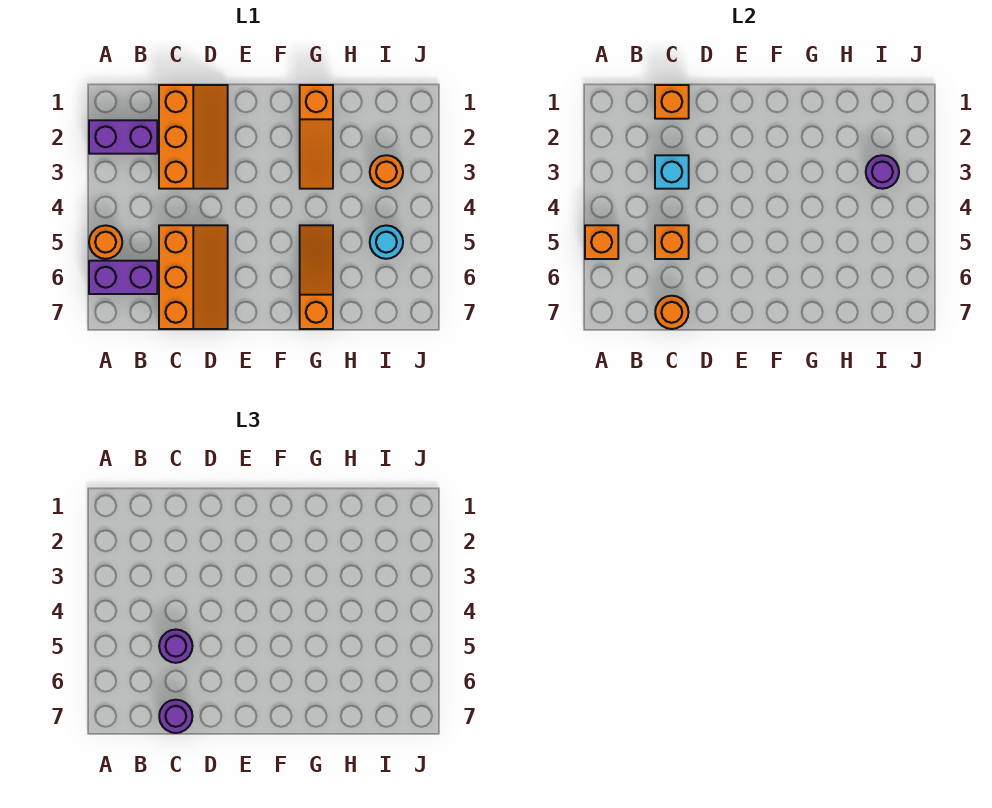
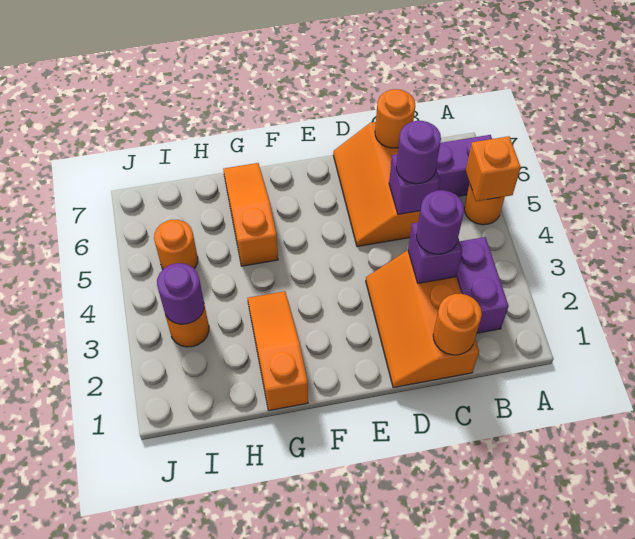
purple brick A2:B2 level 1 -> purple brick B2:B3 level 1
orange brick C1 level 2 -> orange round brick C1 level 2
cyan brick C3 level 2 -> purple brick C3 level 2
orange brick C5 level 2 -> purple brick C5 level 2
purple round brick C7 level 3 -> purple round brick C3 level 3
orange slope G5:G7 level 1 top 7 -> orange slope G5:G7 level 1 top 5
cyan round brick I5 level 1 -> orange round brick I5 level 1

